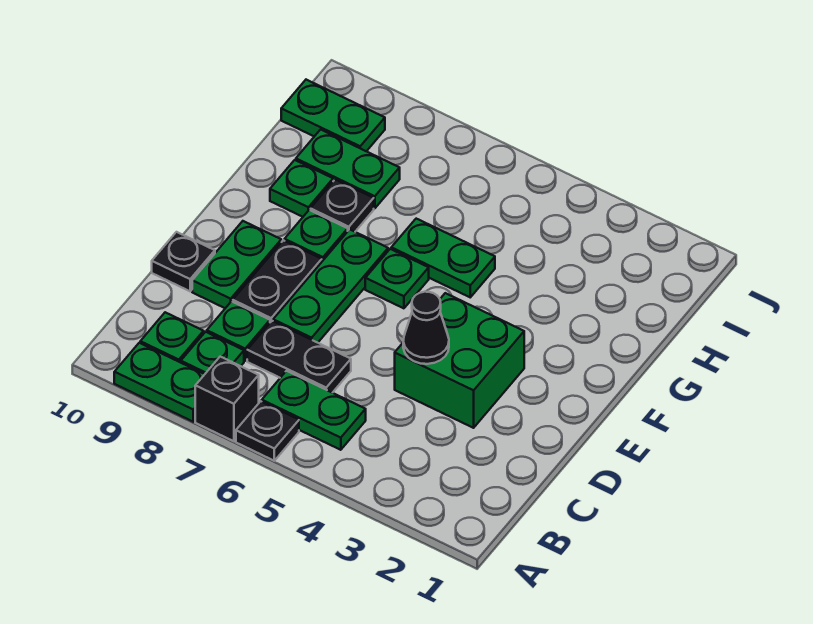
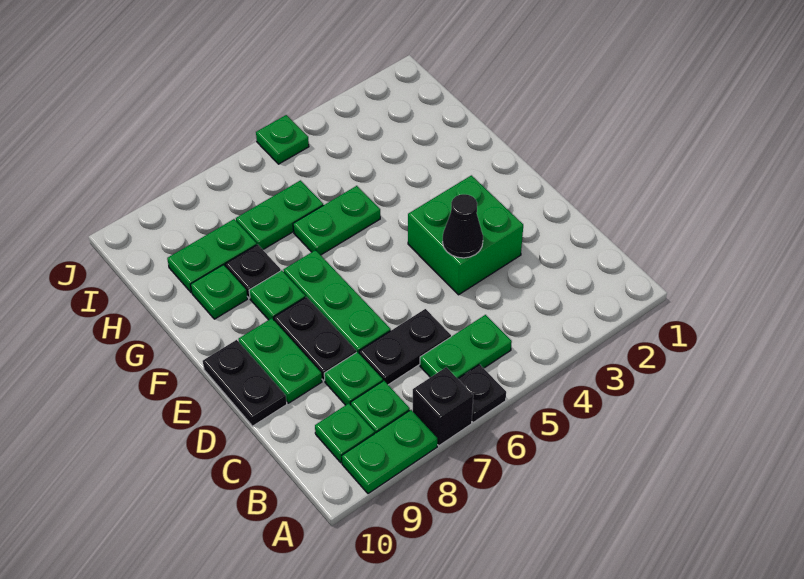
black plate D10 level 1 -> black plate D10:E10 level 1
green plate F6 level 1 -> green plate J5 level 1
green plate I9:I10 level 1 -> green plate H6:H7 level 1

